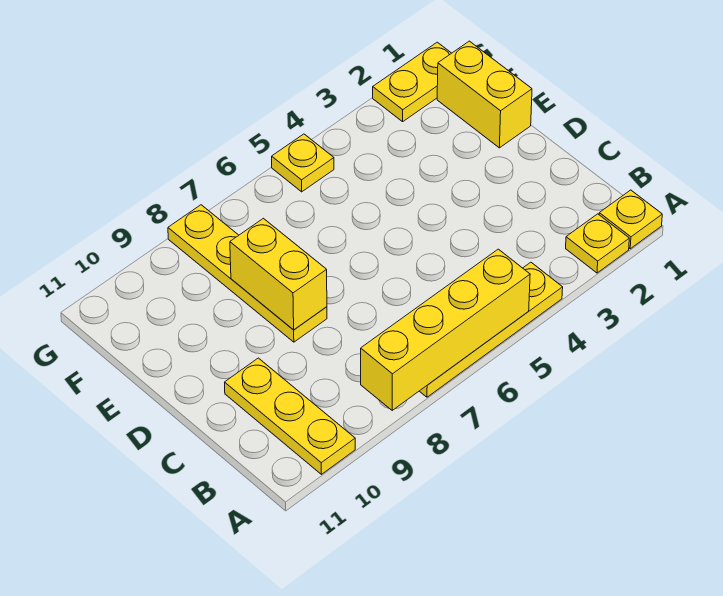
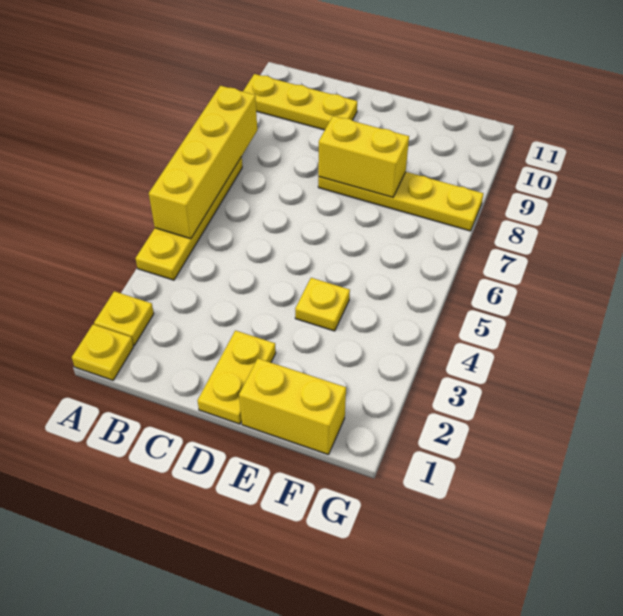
yellow plate G1:G2 level 1 -> yellow plate D1:D2 level 1
yellow plate G5 level 1 -> yellow plate E4 level 1

